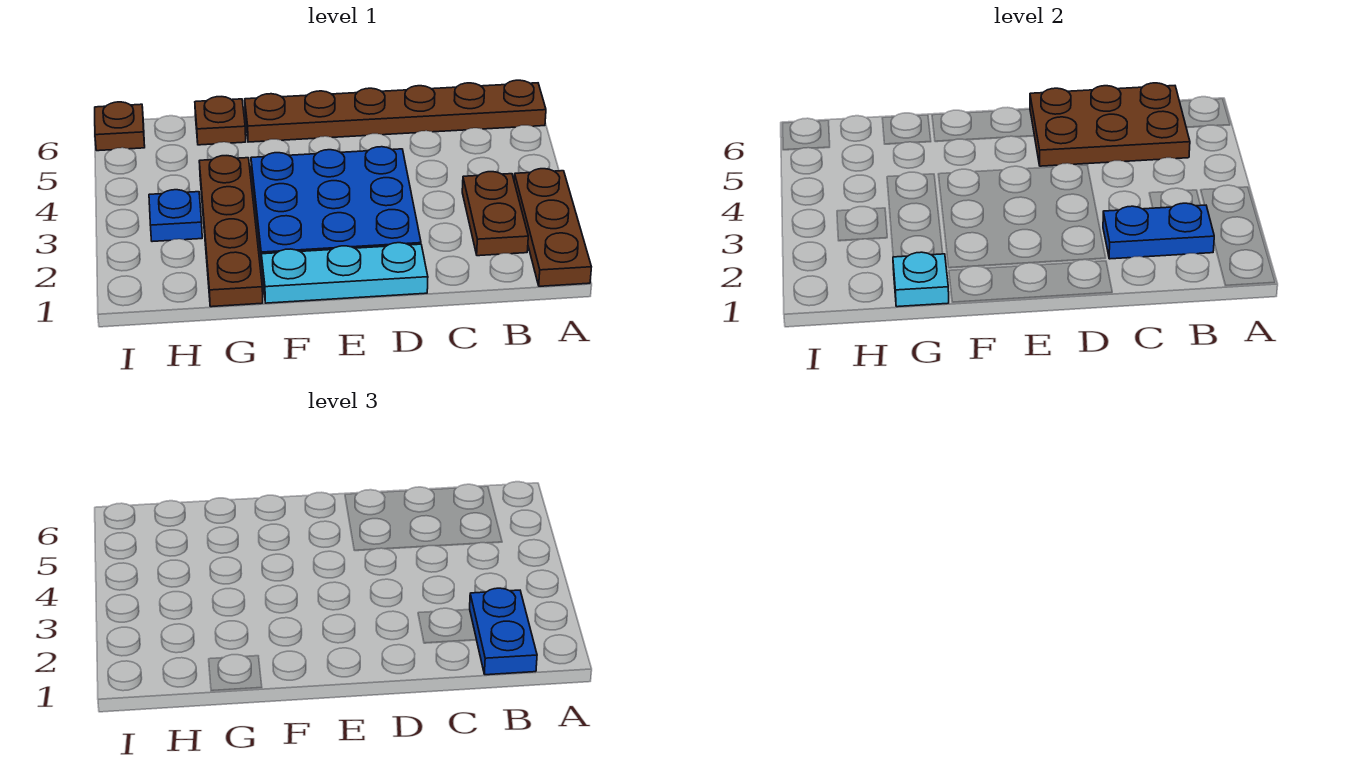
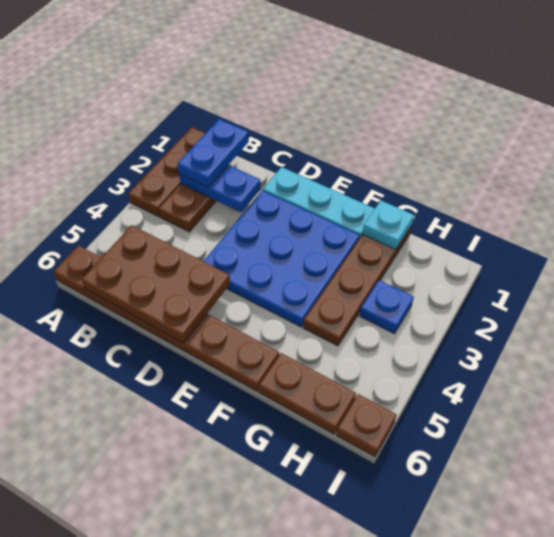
brown plate G6 level 1 -> brown plate G6:H6 level 1

